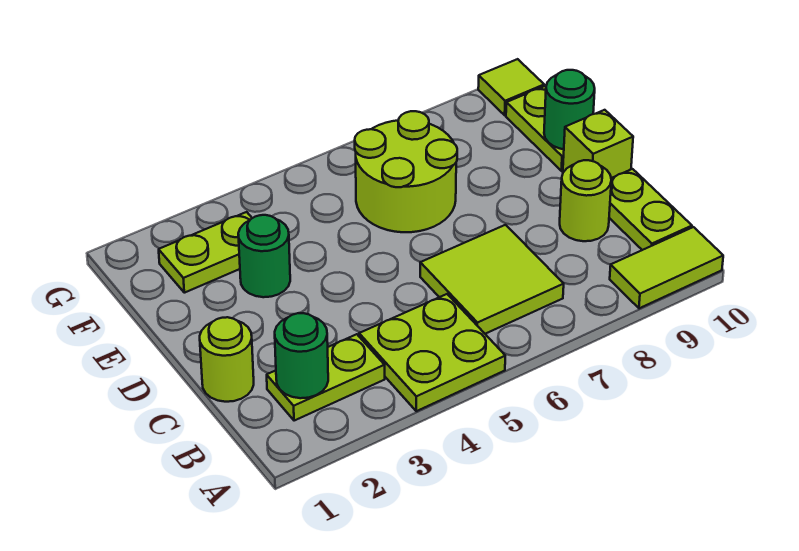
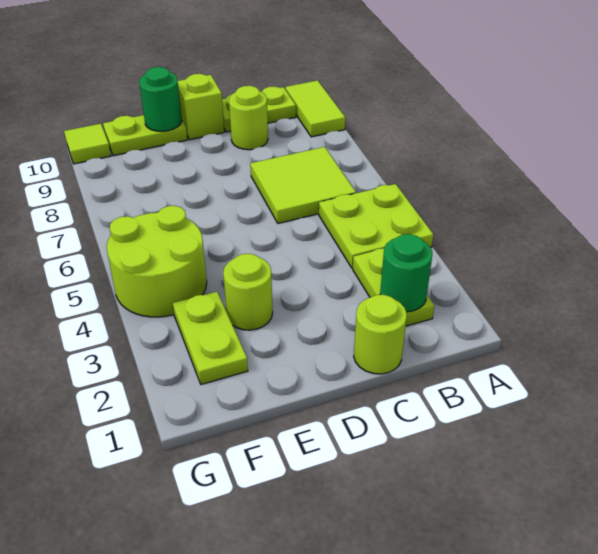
green round brick E3 level 1 -> lime round brick E3 level 1
lime round brick E6:F7 level 1 -> lime round brick F4:G5 level 1

